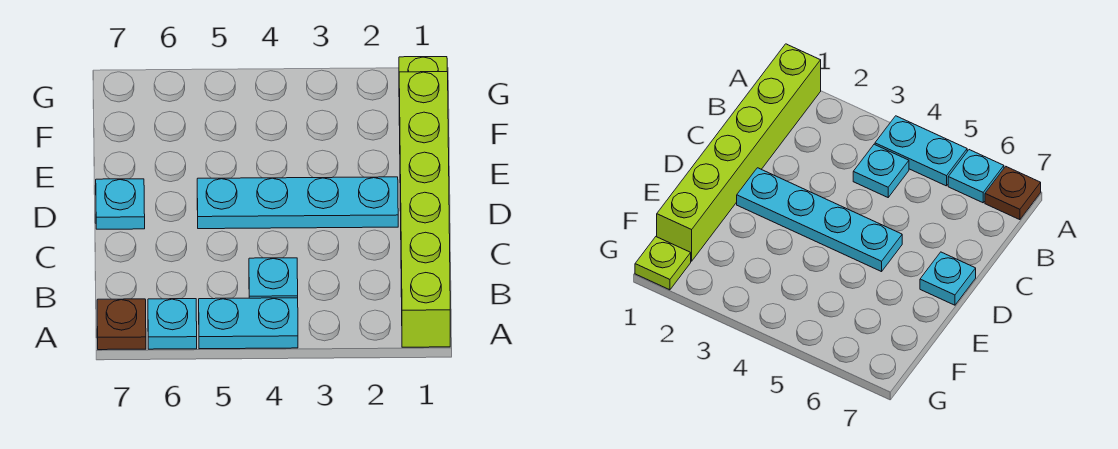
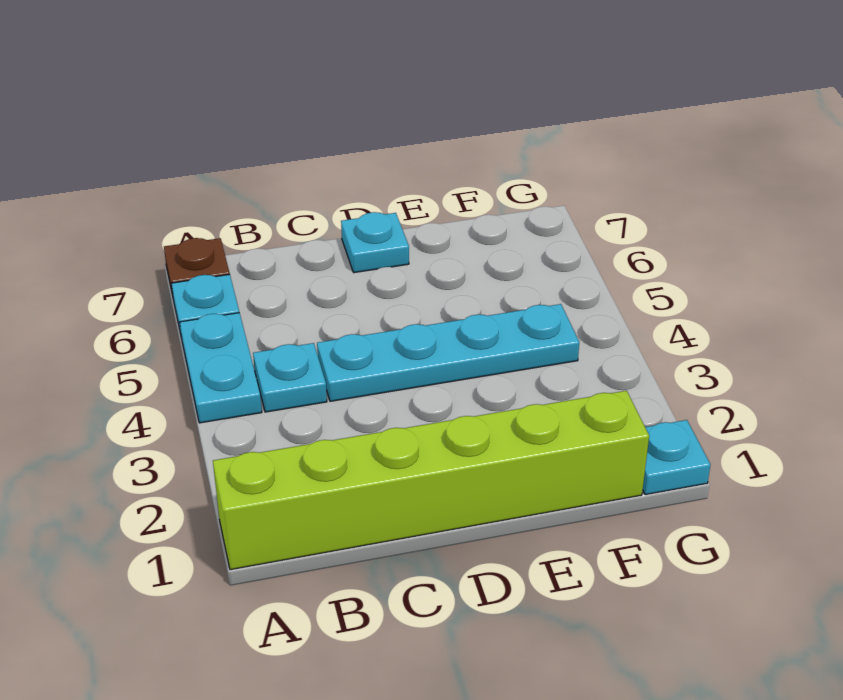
cyan plate D2:D5 level 1 -> cyan plate C4:F4 level 1
lime plate G1 level 1 -> cyan plate G1 level 1

